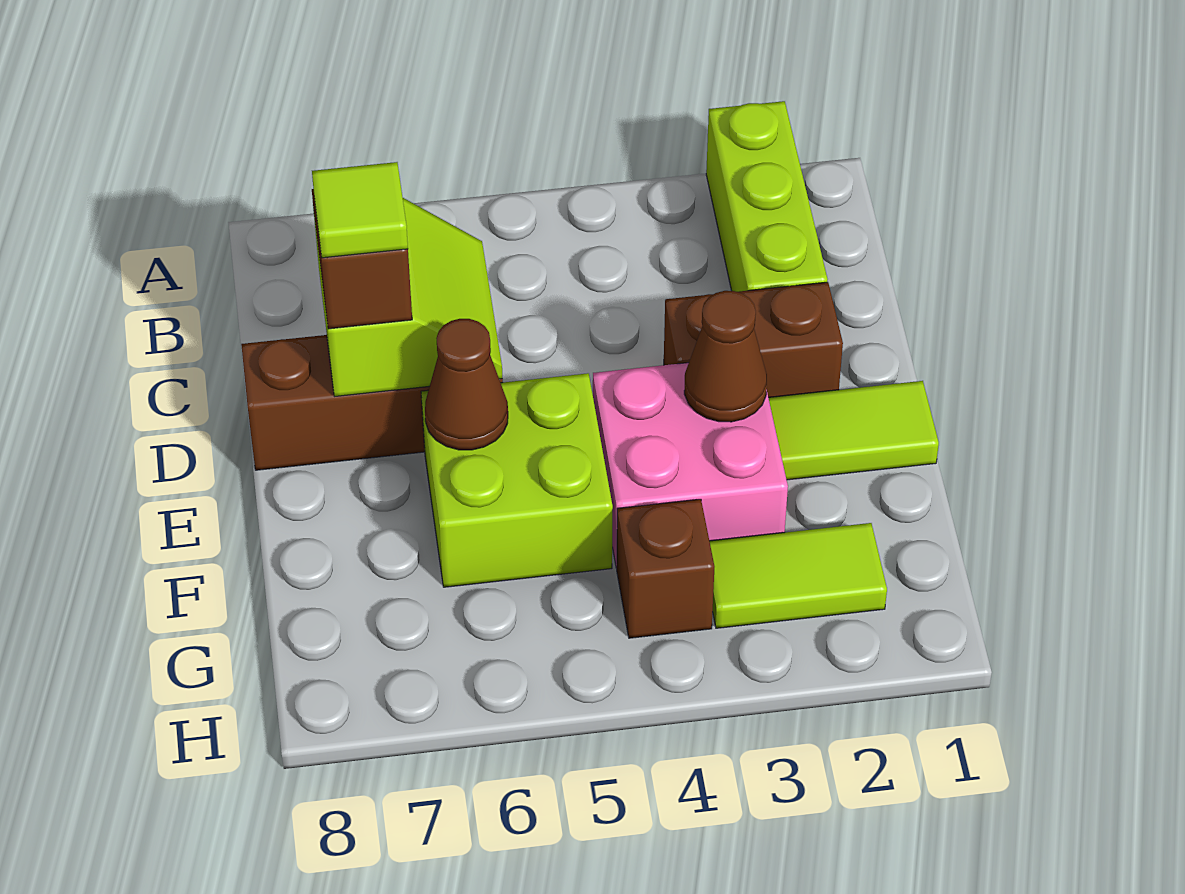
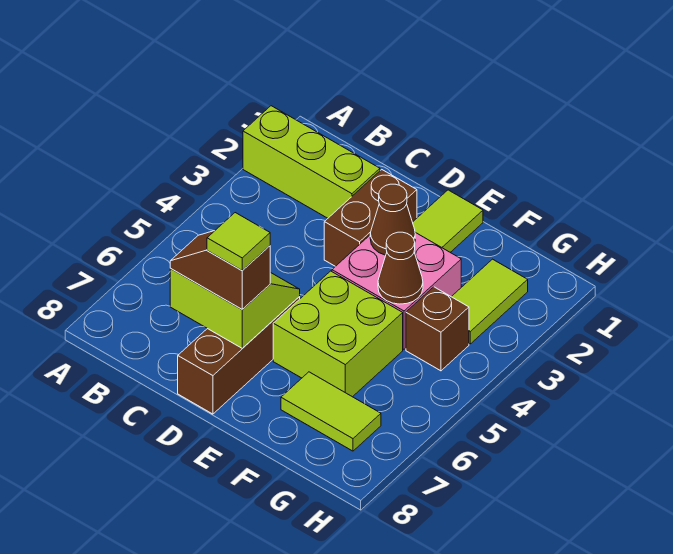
brown cone E6 level 2 -> brown cone F4 level 2
none -> lime tile F7:G7 level 1

